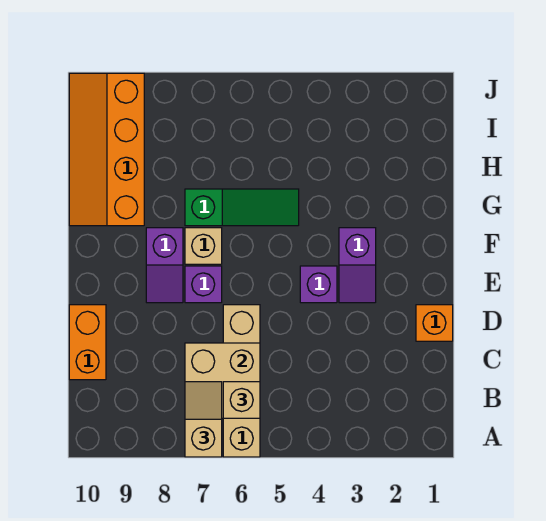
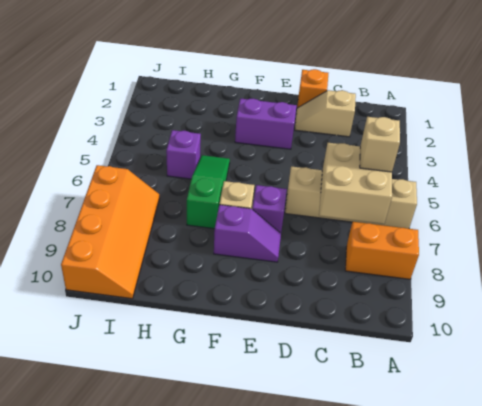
tan slope A7:B7 level 3 top A -> tan slope C2:D2 level 1 top C
orange brick C10:D10 level 1 -> orange brick A8:B8 level 1
purple slope E3:F3 level 1 top F -> purple brick E3:F3 level 1
purple brick E4 level 1 -> purple brick H5 level 1
orange slope G9:J10 level 1 top 9 -> orange slope I7:J10 level 1 top J

